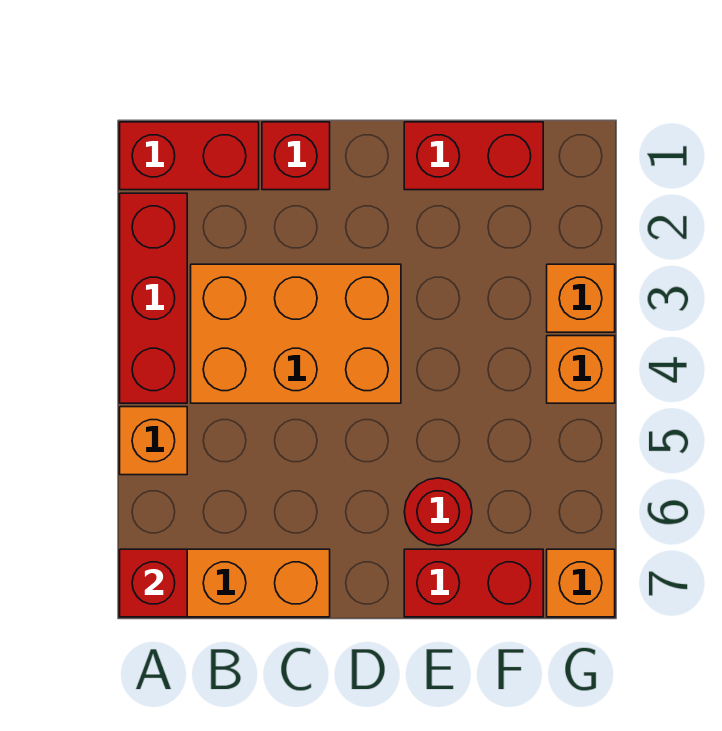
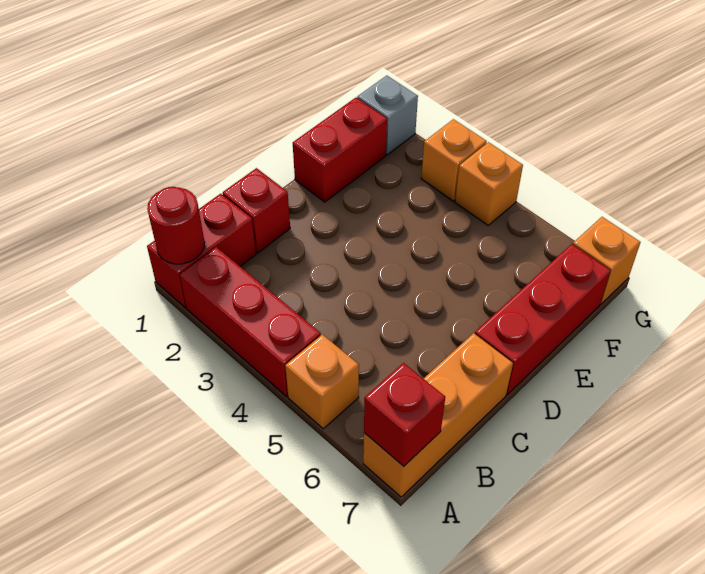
orange brick B3:D4 level 1 -> none
red round brick E6 level 1 -> red round brick A1 level 2
red brick E7:F7 level 1 -> red brick D7:F7 level 1
none -> grey brick G1 level 1

